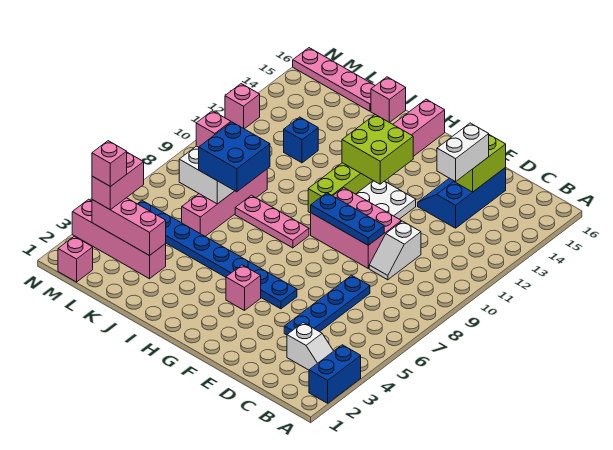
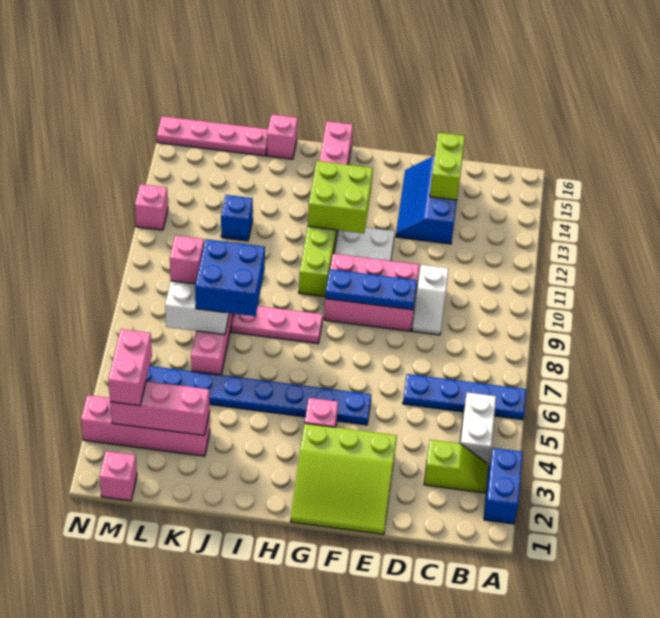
white slope B3:C3 level 1 top C -> lime slope B3:C3 level 1 top C
blue plate D4:D7 level 1 -> blue plate A6:D6 level 1
white brick D13:D14 level 3 -> white brick B4:B5 level 1
none -> lime slope E1:G3 level 1 top 3
pink brick M3 level 4 -> none

